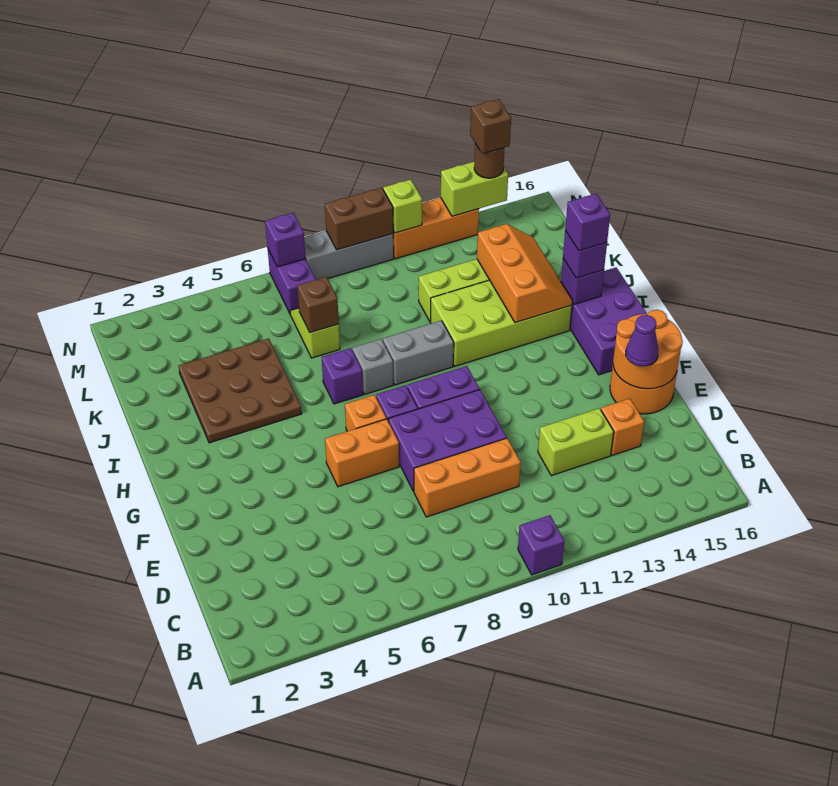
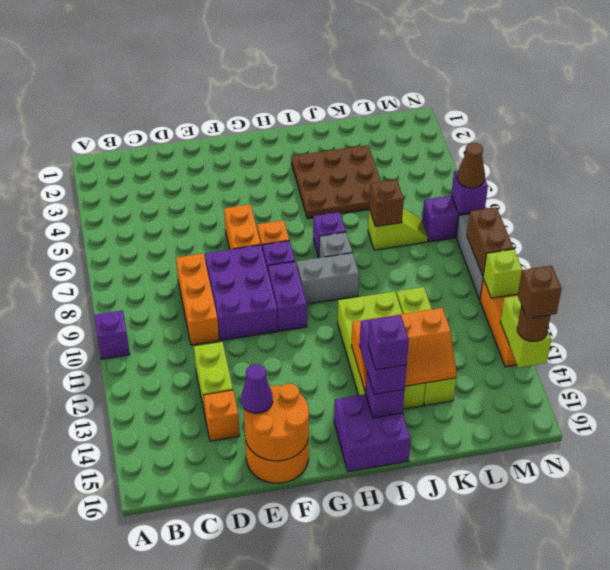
purple brick G15:I16 level 1 -> purple brick H15:I16 level 1
grey brick I9:I10 level 1 -> grey brick H9:I9 level 1
purple brick I15 level 3 -> purple brick I14:I15 level 3
none -> brown cone N7 level 3

